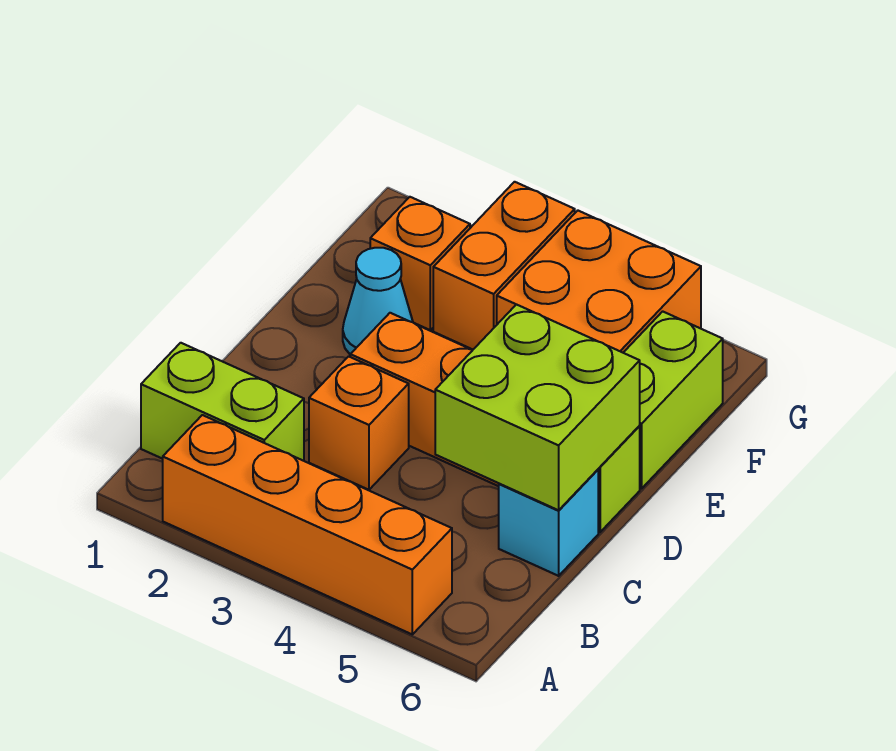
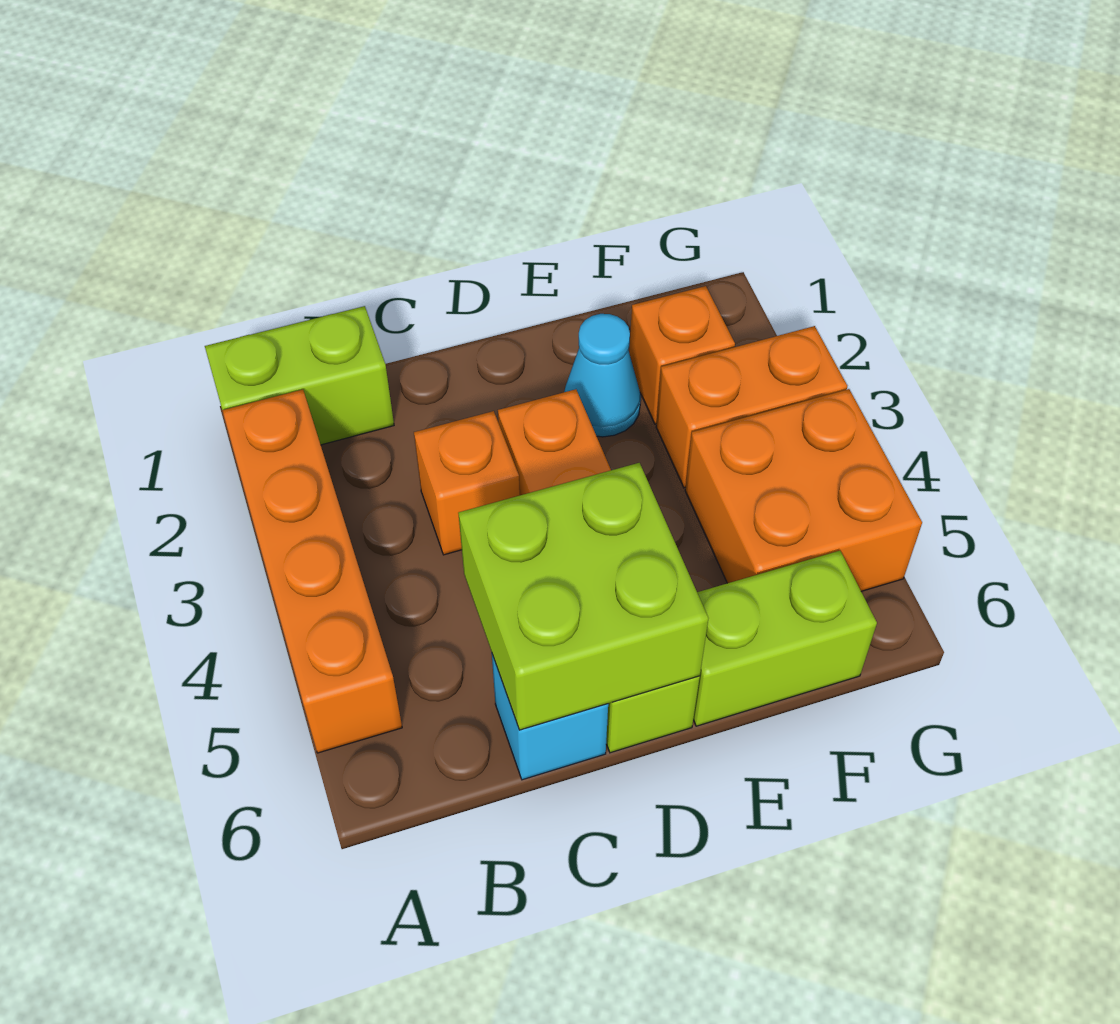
lime brick B1:B2 level 1 -> lime brick A1:B1 level 1

